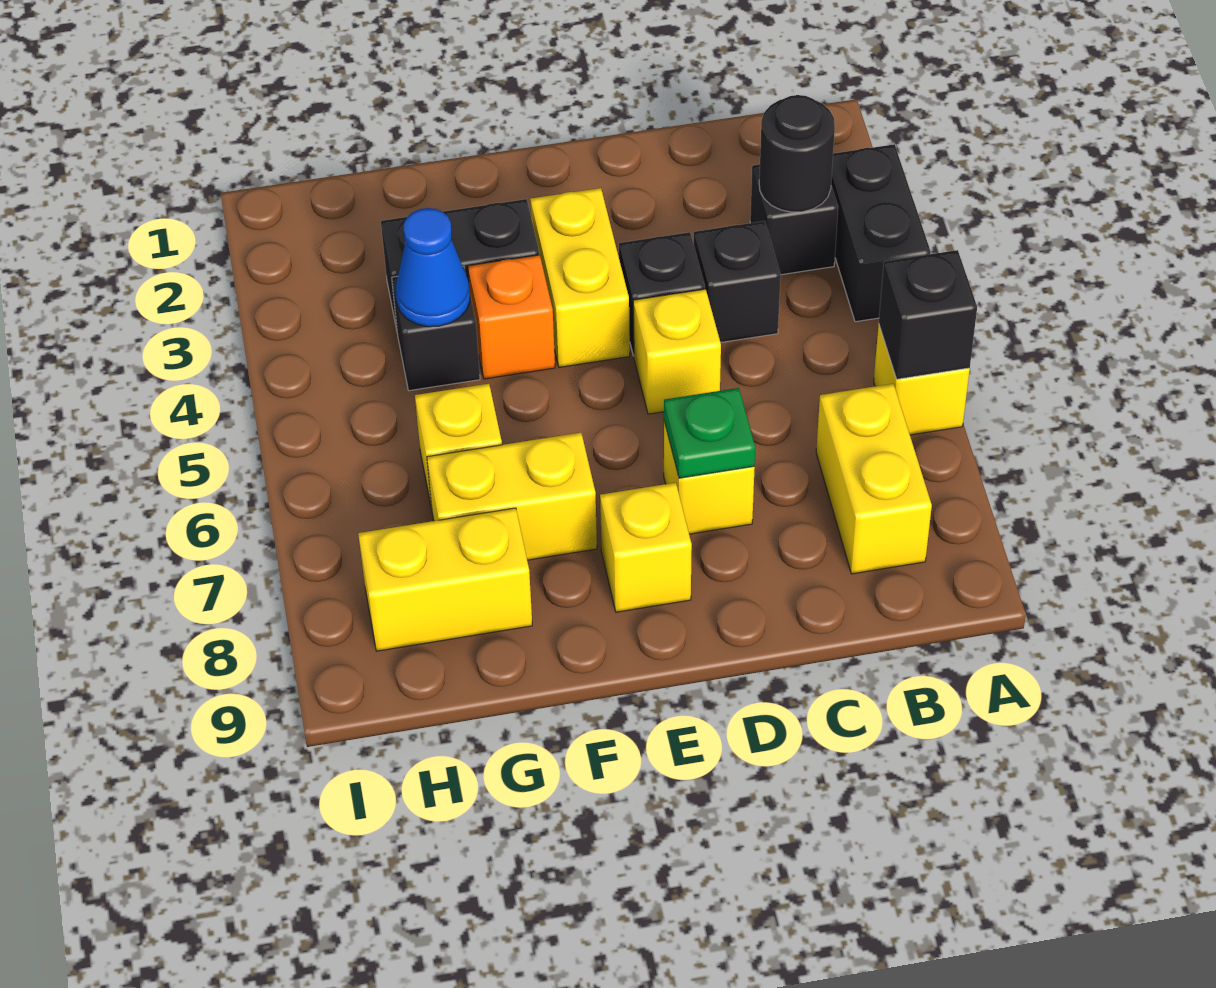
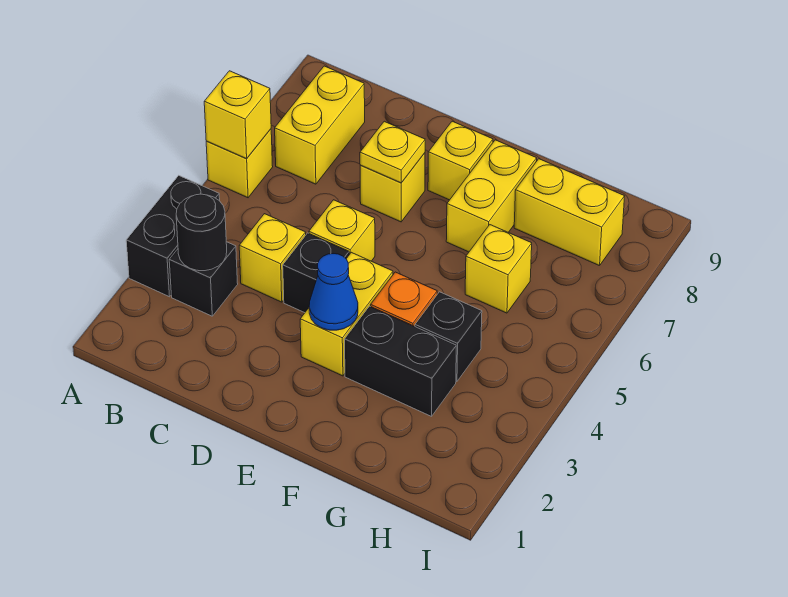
black brick A6 level 2 -> yellow brick A6 level 2
black brick C4 level 1 -> yellow brick C4 level 1
green plate D7 level 2 -> yellow plate D7 level 2
yellow brick F7:G7 level 1 -> yellow brick F7:F8 level 1
blue cone G4 level 2 -> blue cone E3 level 2

